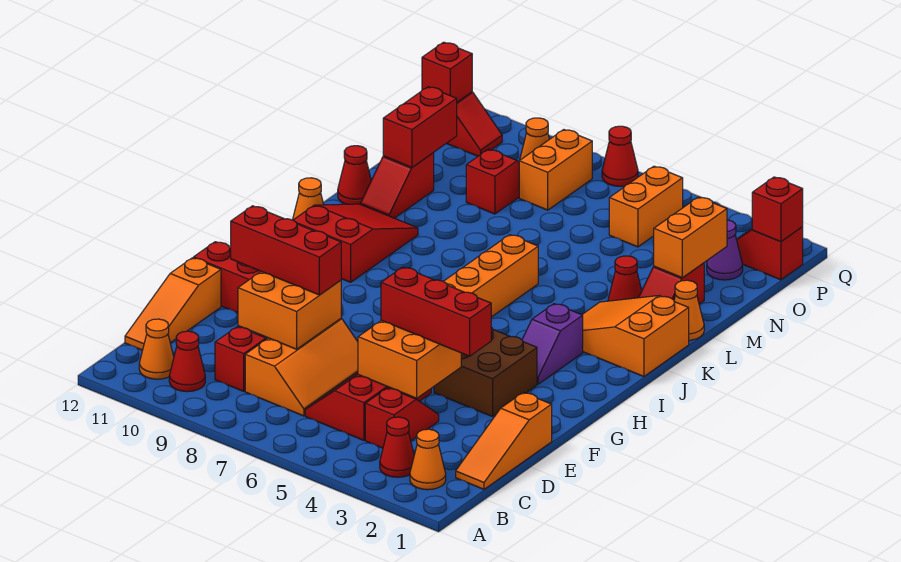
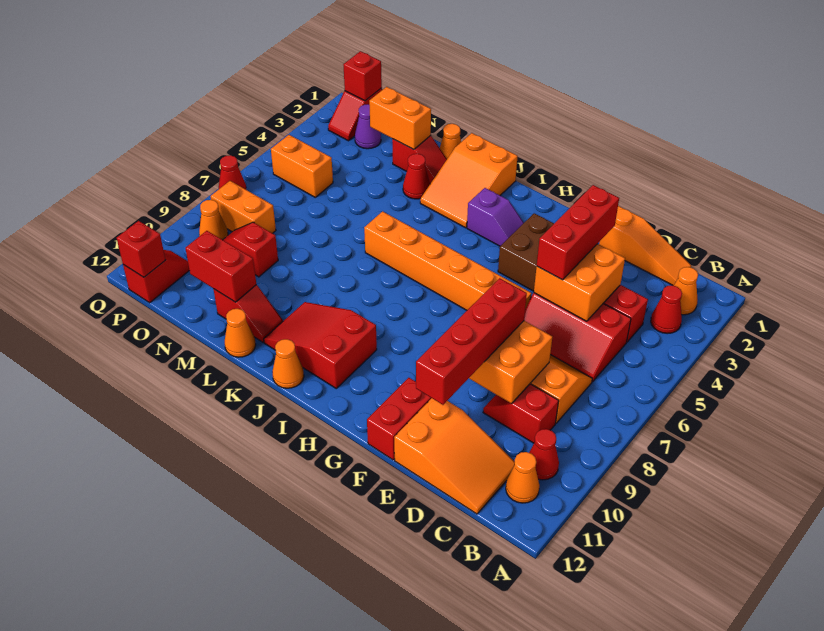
orange slope C12:E12 level 1 top E -> orange slope C11:E12 level 1 top E
red brick E8:E10 level 3 -> red brick E8:E11 level 3
red cone L12 level 1 -> orange cone L12 level 1

